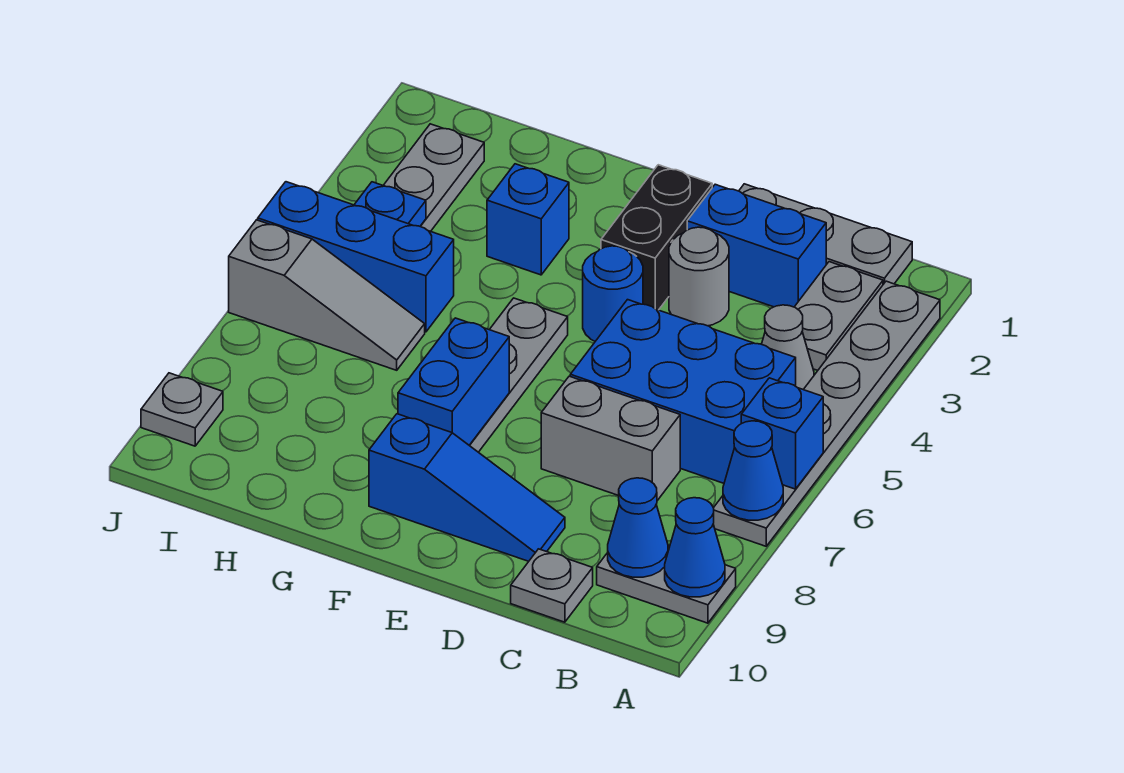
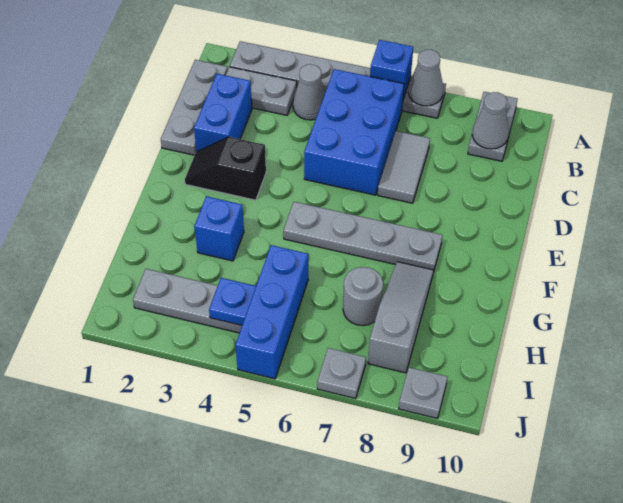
blue cone A7 level 2 -> grey cone A7 level 2
blue cone A9 level 2 -> none
blue cone B9 level 2 -> grey cone B9 level 2
grey brick C7:D7 level 1 -> grey tile C7:D7 level 1
grey plate C10 level 1 -> grey plate J7 level 1
grey round brick D3 level 1 -> grey round brick H7 level 1
blue slope D9:F9 level 1 top F -> none
black brick E2:E3 level 1 -> black slope E2:E3 level 1 top 3
blue round brick E4 level 1 -> none
blue brick F7:F8 level 2 -> none
grey slope H6:J6 level 1 top J -> grey slope G8:I8 level 1 top I

